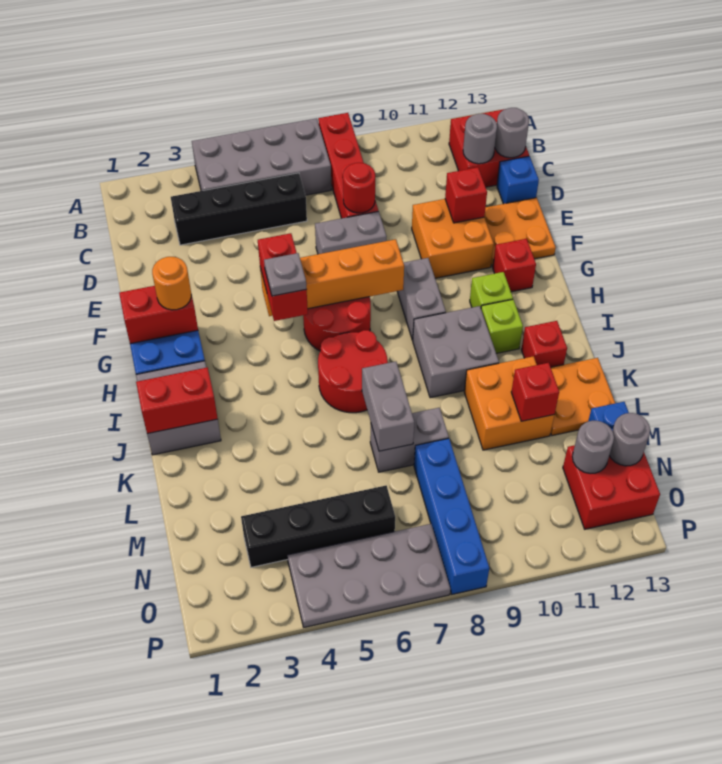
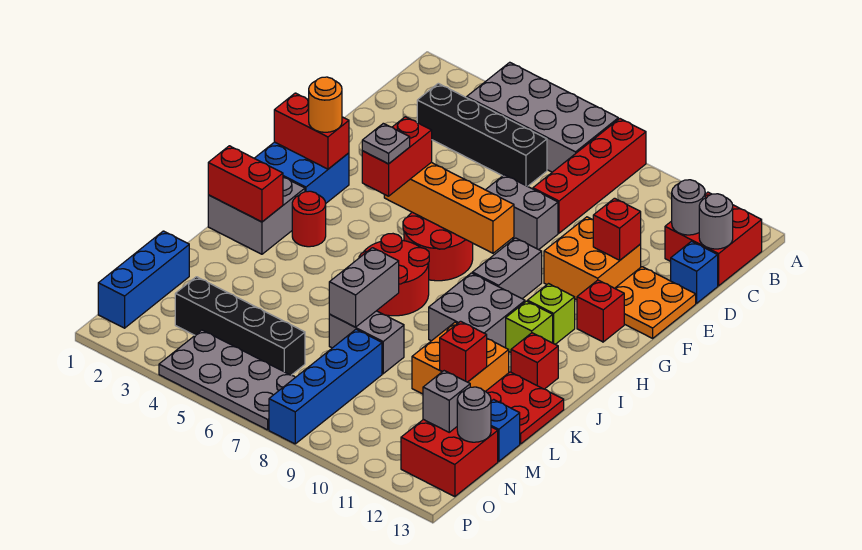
red round brick D8 level 2 -> red round brick I3 level 1
orange plate K12:L13 level 1 -> red plate K12:L13 level 1
none -> blue brick M1:O1 level 1
grey round brick N12 level 2 -> grey brick N12 level 2

